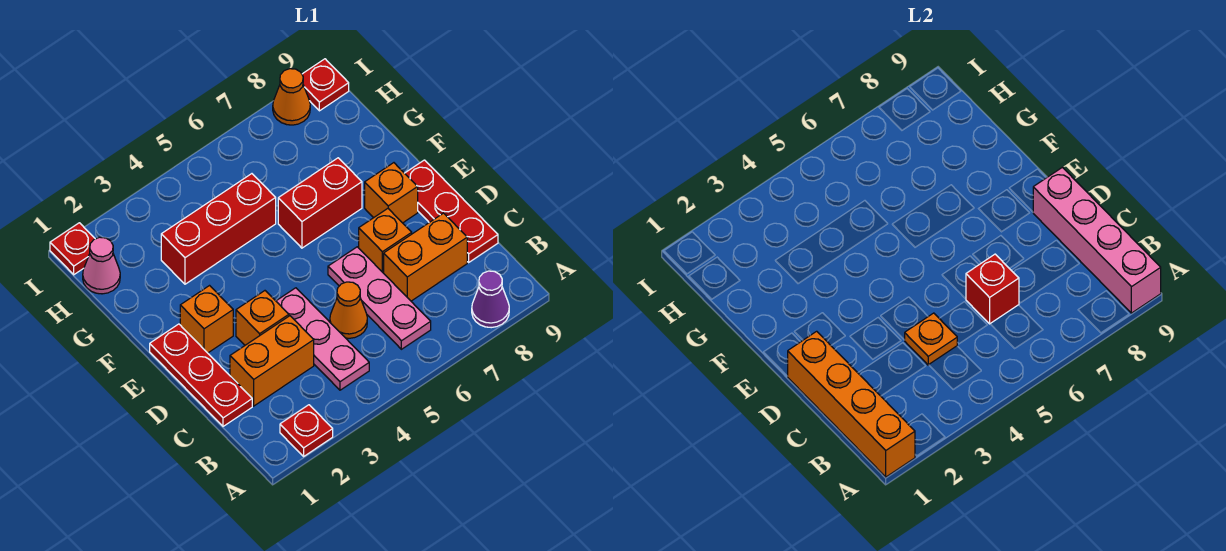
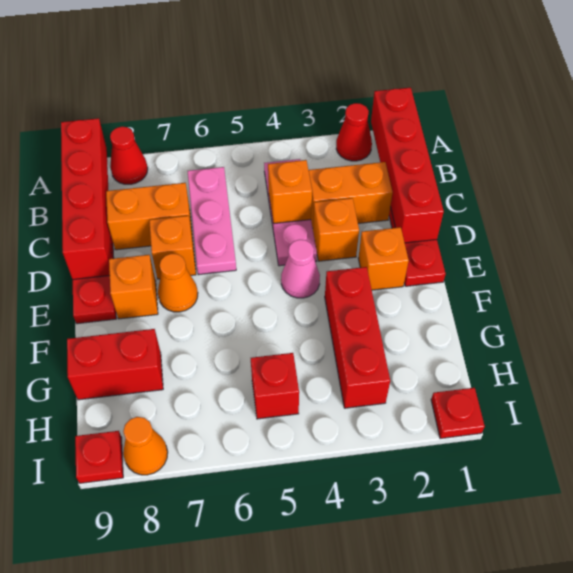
orange brick A1:D1 level 2 -> red brick A1:D1 level 2
red plate A2 level 1 -> red cone A2 level 1
purple cone A8 level 1 -> red cone A8 level 1
pink brick A9:D9 level 2 -> red brick A9:D9 level 2
orange plate C4 level 2 -> orange brick C4 level 2
orange cone C5 level 1 -> orange cone E7 level 1
red brick C6 level 2 -> red brick H5 level 1
red brick F6:F7 level 1 -> red brick G8:G9 level 1
red brick G3:G5 level 1 -> red brick F3:H3 level 1
pink cone H1 level 1 -> pink cone E4 level 1

